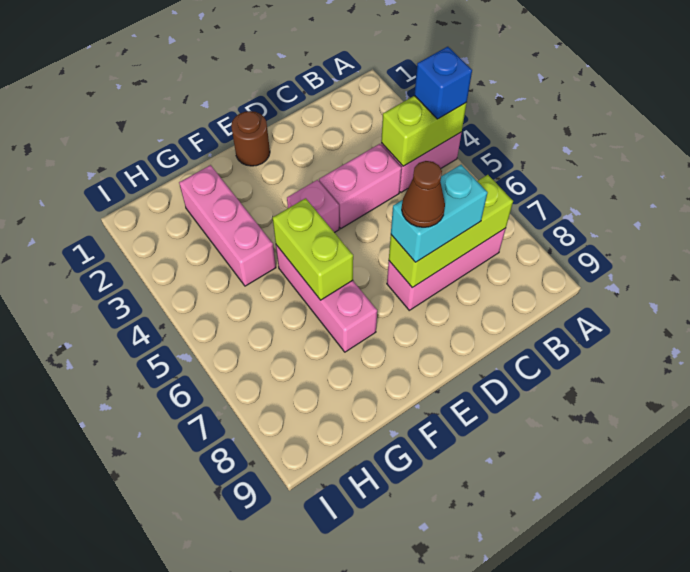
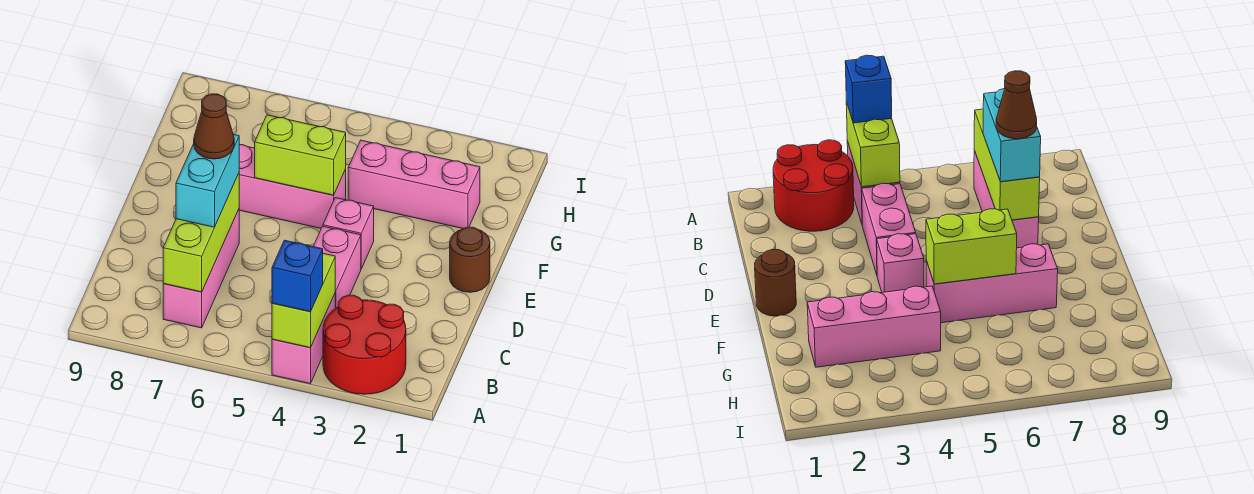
none -> red round brick A2:B3 level 1

